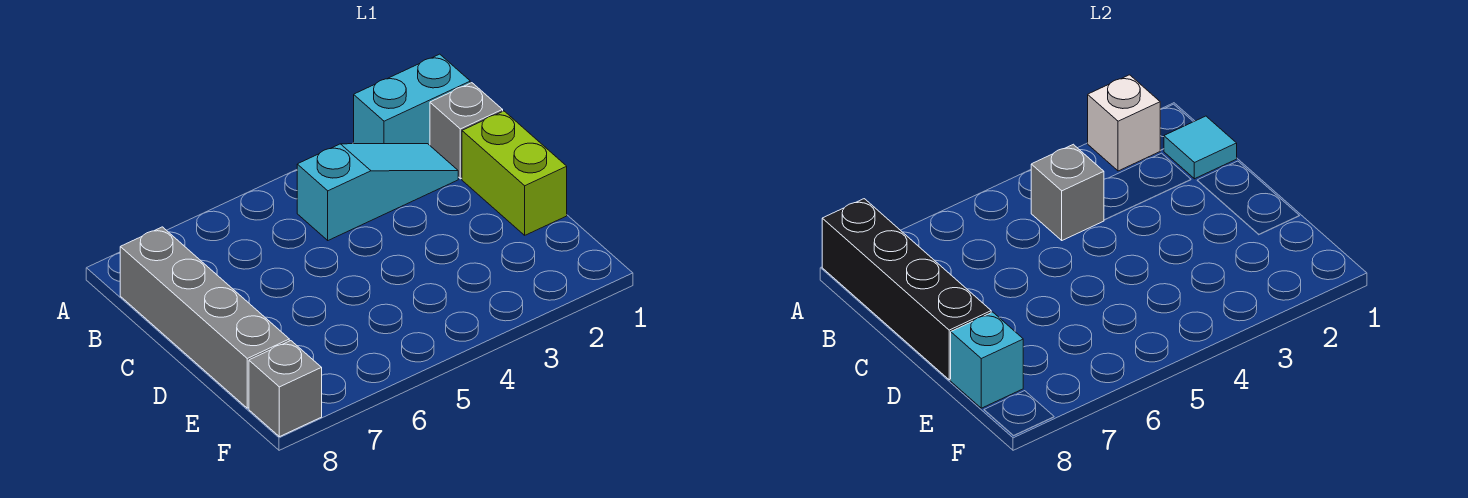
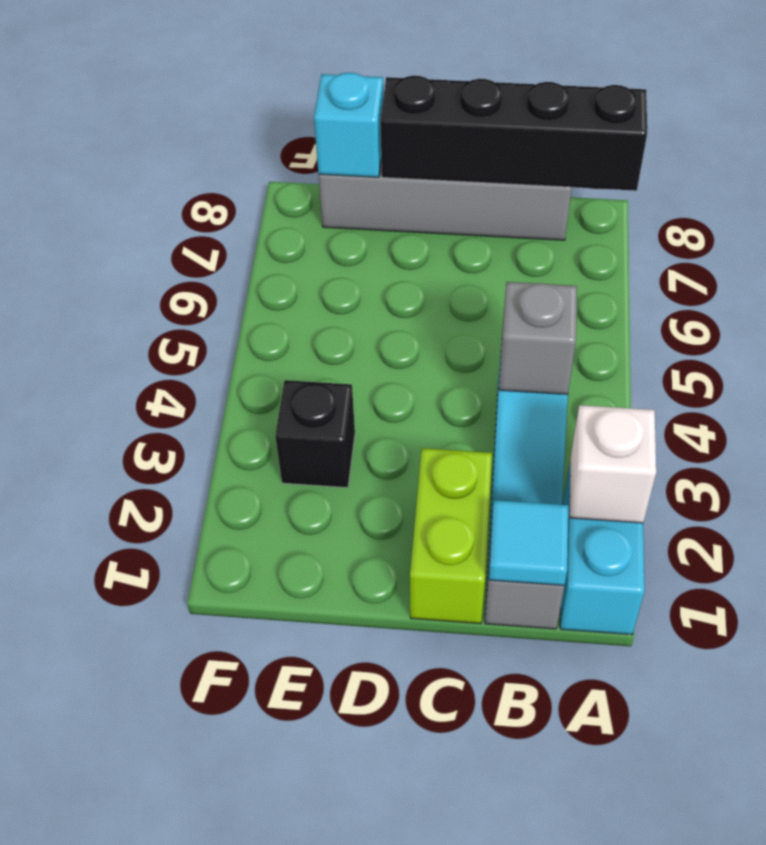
lime brick C1:D1 level 1 -> lime brick C1:C2 level 1
none -> black brick E3 level 1
grey brick F8 level 1 -> none

